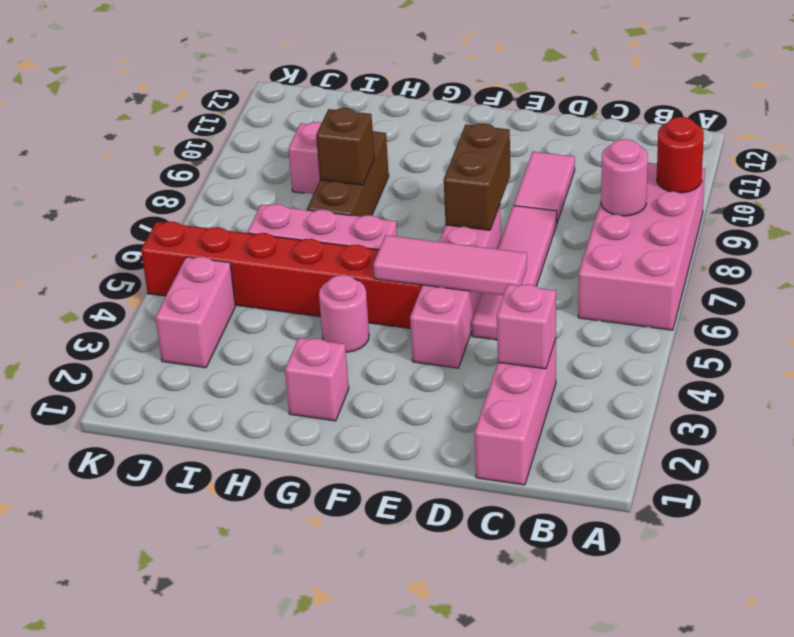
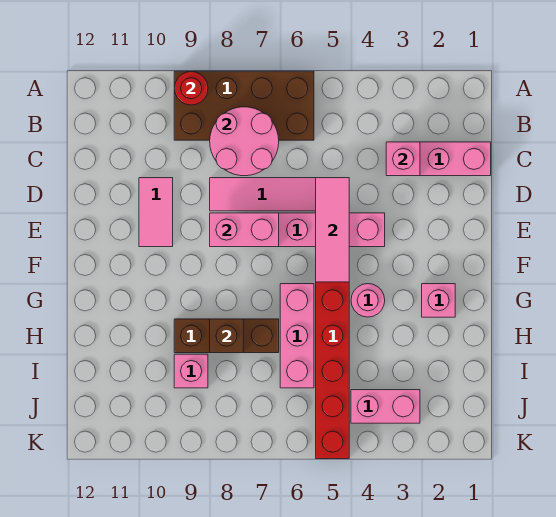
pink brick A6:B9 level 1 -> brown brick A6:B9 level 1
pink round brick B8 level 2 -> pink round brick B7:C8 level 2
pink tile D9:D10 level 1 -> pink tile D10:E10 level 1
brown brick E7:E8 level 2 -> pink brick E7:E8 level 2

